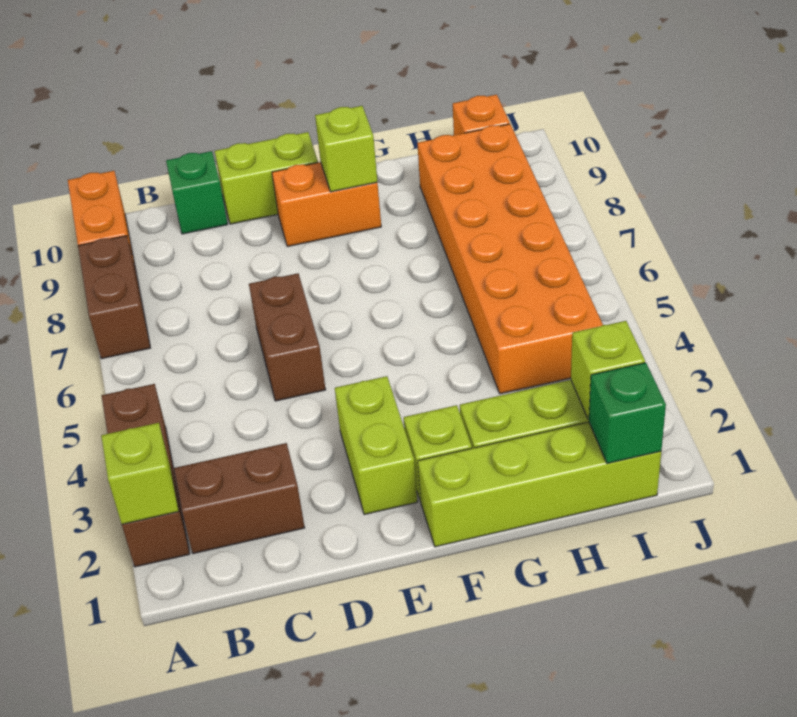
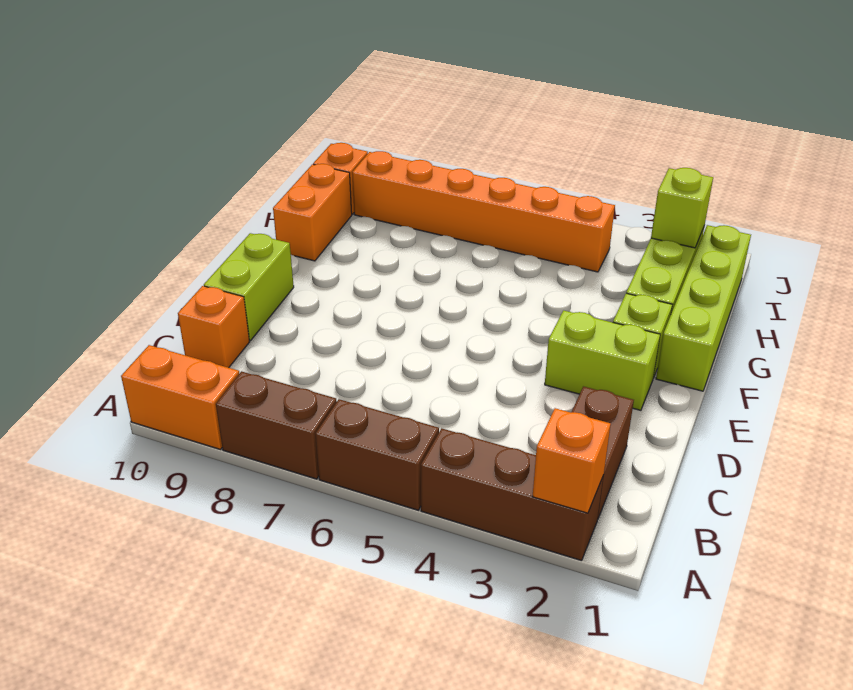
lime brick A2 level 2 -> orange brick A2 level 2
green brick C10 level 1 -> orange brick C10 level 1
brown brick D5:D6 level 1 -> brown brick A5:A6 level 1
orange brick E9:F9 level 1 -> orange brick G10:H10 level 1
lime brick F9 level 2 -> none
orange brick H4:I9 level 1 -> orange brick I4:I9 level 1
green brick I1 level 2 -> none

